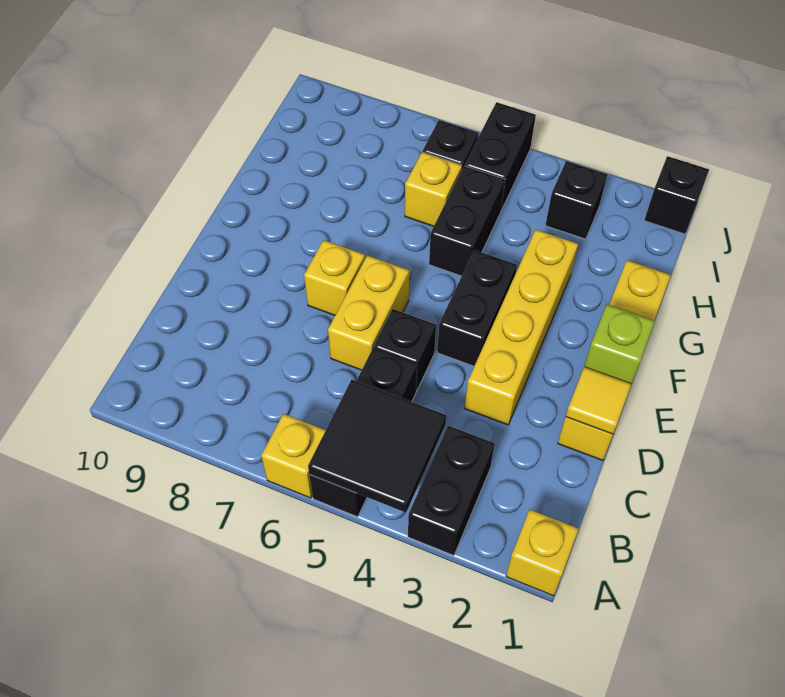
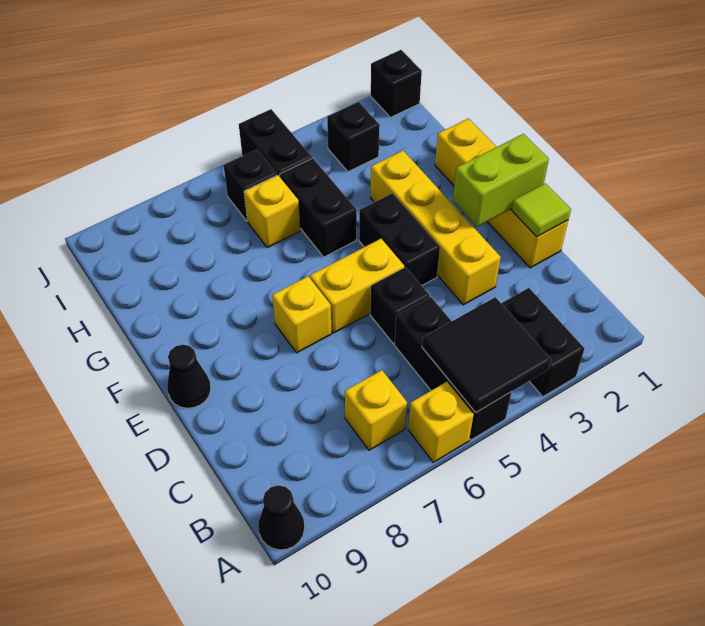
yellow brick A1 level 1 -> yellow brick B7 level 1
none -> black cone A10 level 1
yellow tile D1 level 2 -> lime tile D1 level 2
yellow brick D6:E6 level 1 -> yellow brick E5:E6 level 1
lime brick E1 level 2 -> lime brick E1:E2 level 2
none -> black cone E10 level 1

